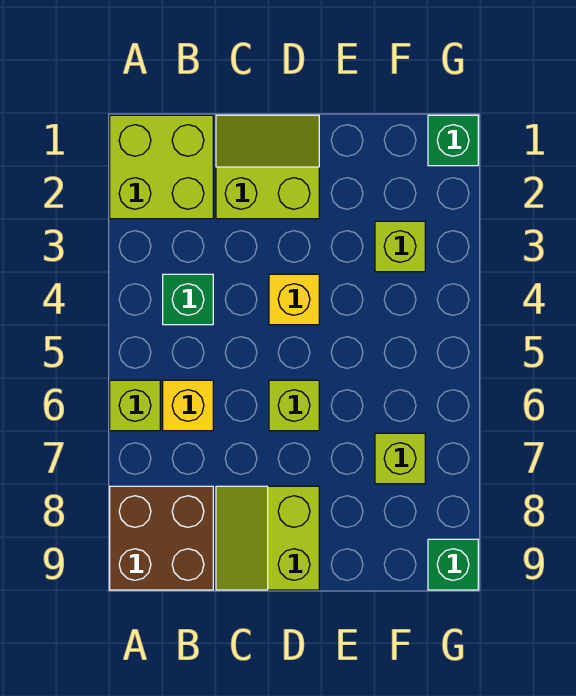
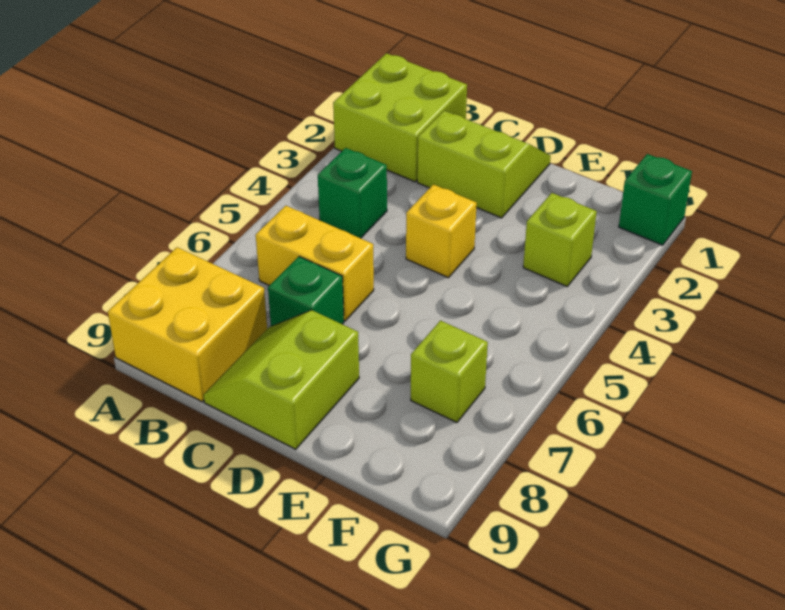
lime brick A6 level 1 -> none
brown brick A8:B9 level 1 -> yellow brick A8:B9 level 1
yellow brick B6 level 1 -> yellow brick B6:C6 level 1
lime brick D6 level 1 -> none
green brick G9 level 1 -> green brick C7 level 1

